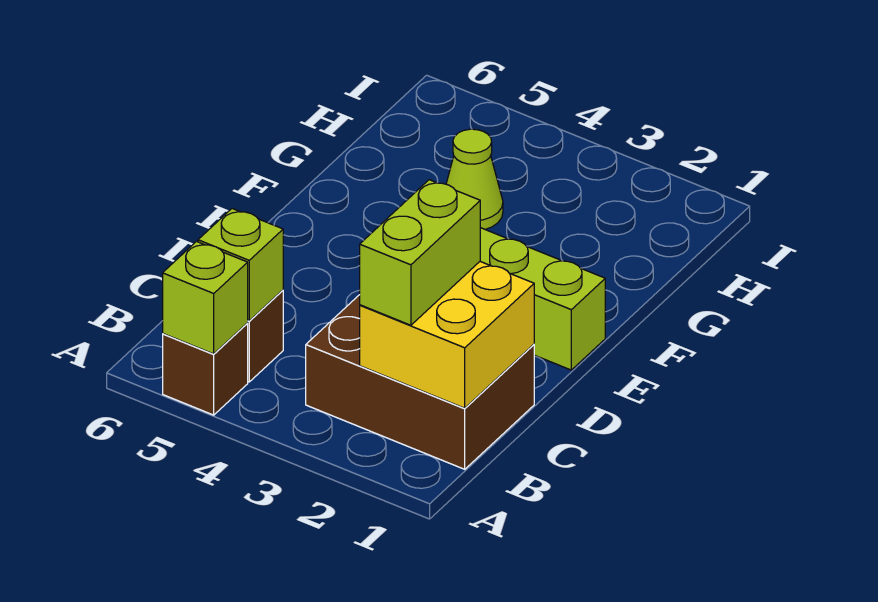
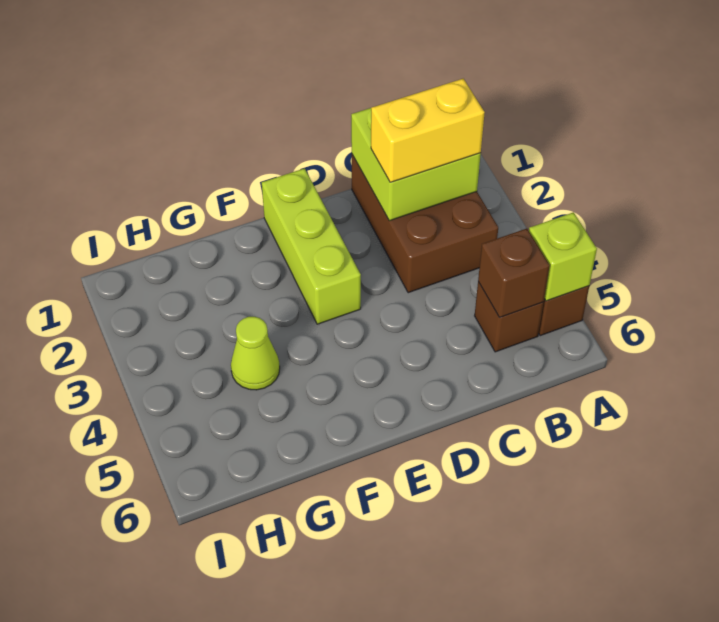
yellow brick B1:C2 level 2 -> lime brick B1:C2 level 2
lime brick B2:C2 level 3 -> yellow brick B2:C2 level 3
lime brick B5 level 2 -> brown brick B5 level 2

